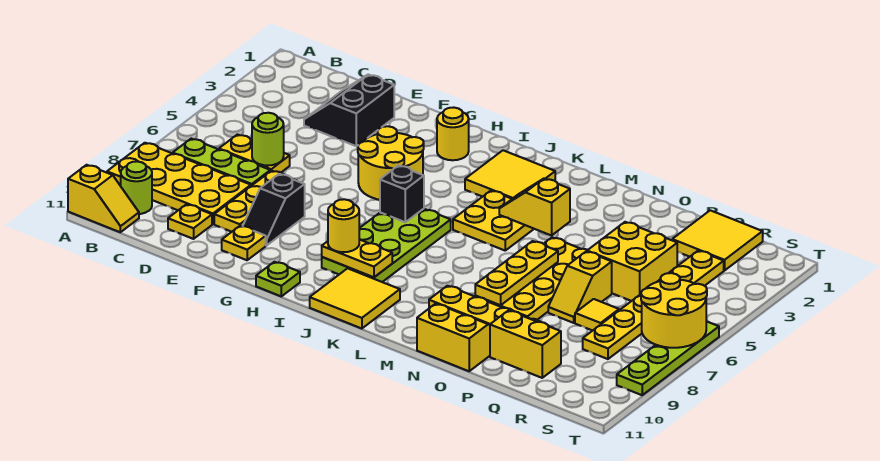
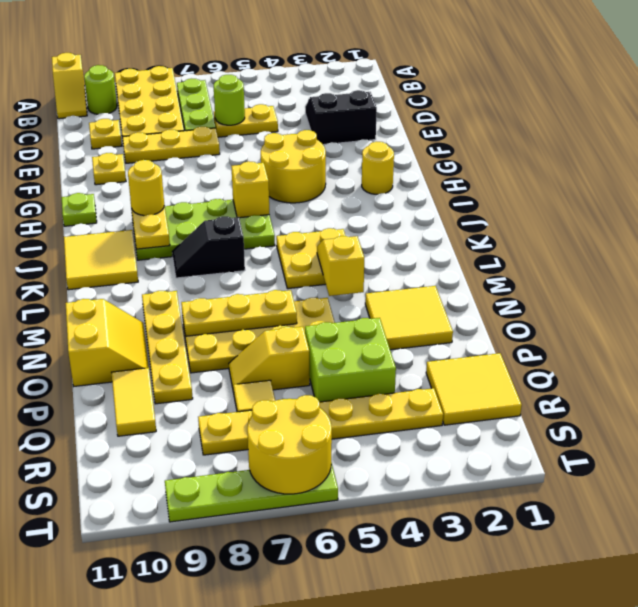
yellow plate C6:D6 level 1 -> yellow plate D5:D6 level 1
black slope F8:F9 level 1 top 8 -> black slope K7:K8 level 1 top 7
black brick I6 level 2 -> yellow brick I6 level 2
yellow tile J2:K3 level 1 -> yellow tile N2:O3 level 1
yellow brick P4:Q5 level 1 -> lime brick P4:Q5 level 1
yellow brick P10:Q10 level 1 -> yellow tile P10:Q10 level 1

